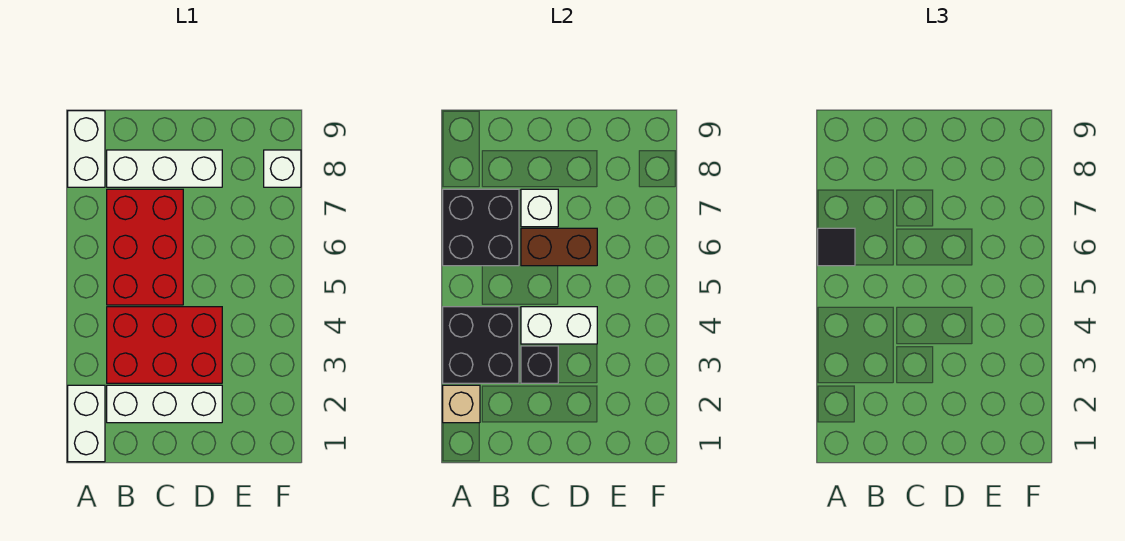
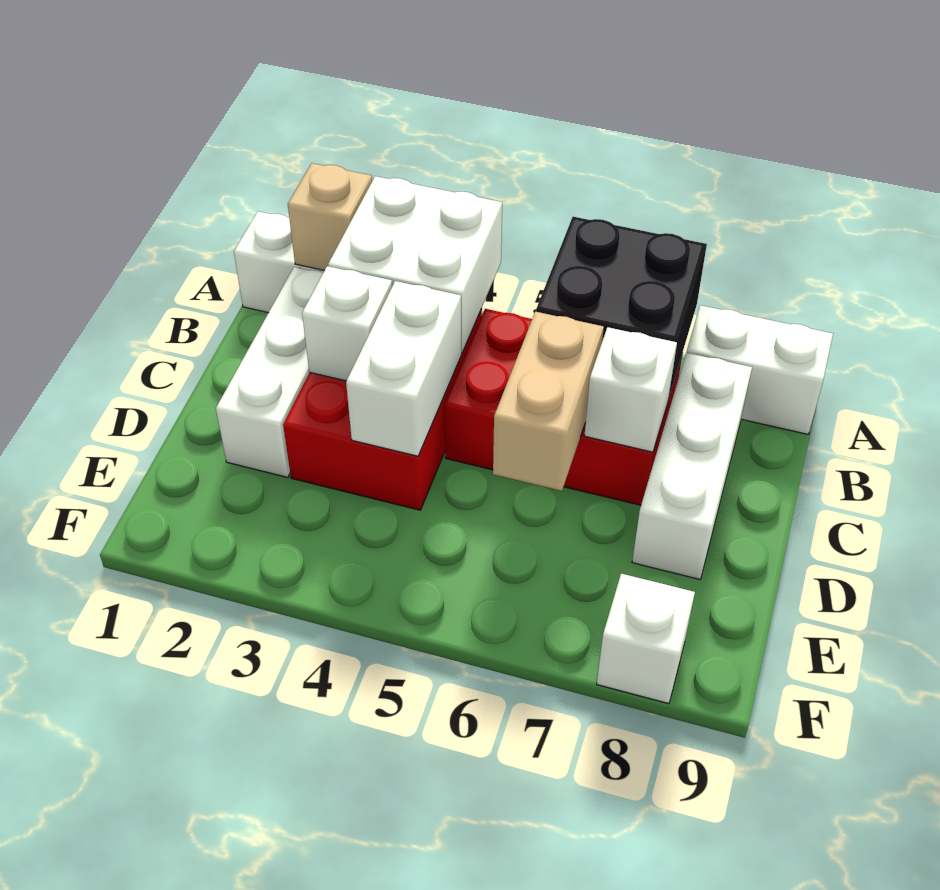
black brick A3:B4 level 2 -> white brick A3:B4 level 2
black tile A6 level 3 -> none
black brick C3 level 2 -> white brick C3 level 2
brown brick C6:D6 level 2 -> tan brick C6:D6 level 2

